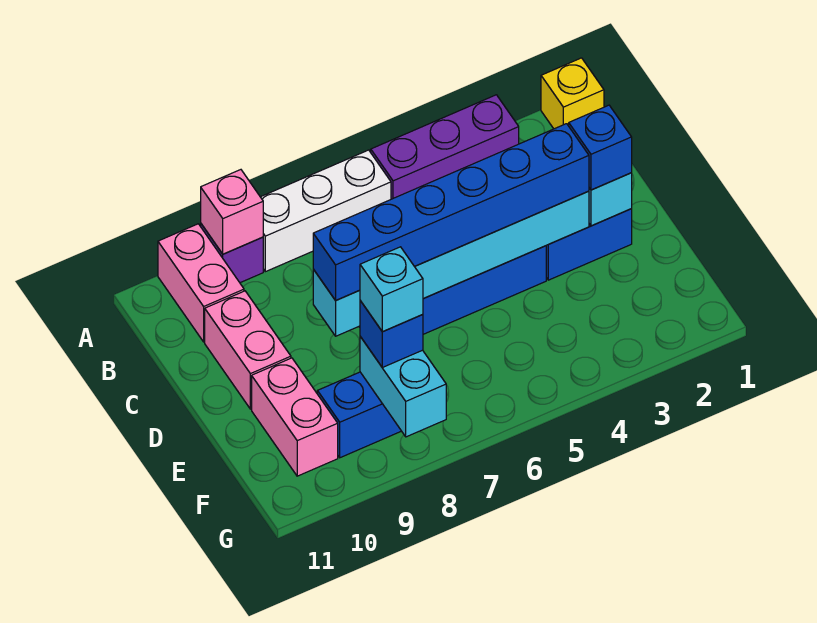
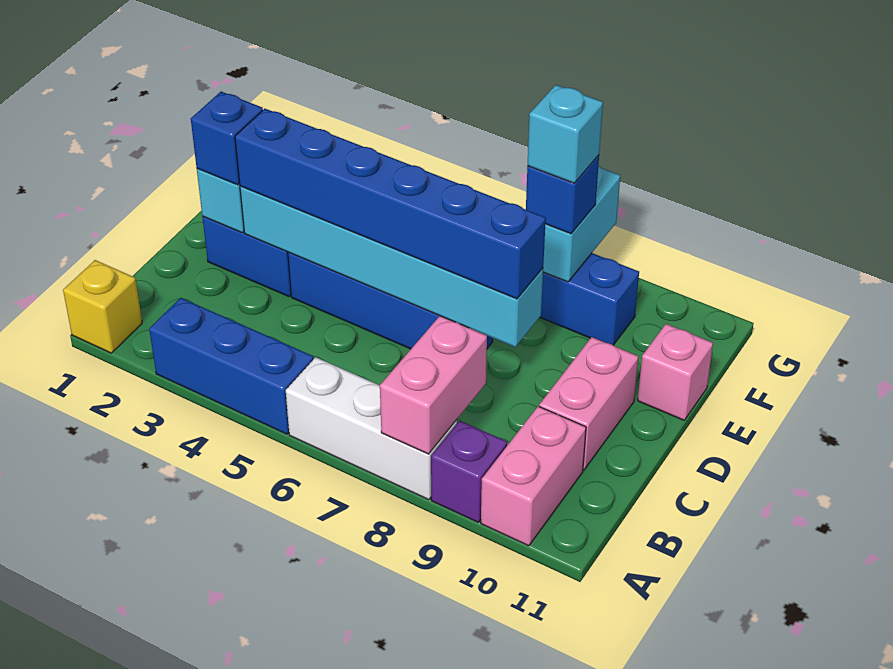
purple brick A3:A5 level 1 -> blue brick A3:A5 level 1
pink brick A9 level 2 -> pink brick E11 level 1
pink brick E10:F10 level 1 -> pink brick A8:B8 level 2

